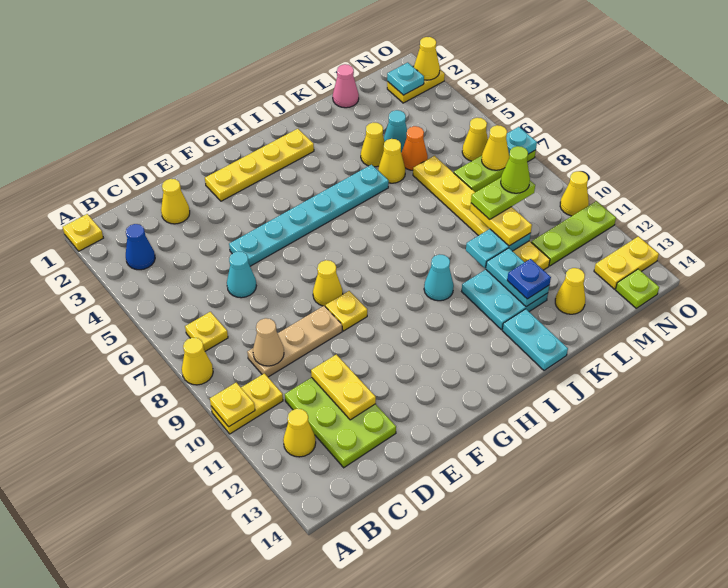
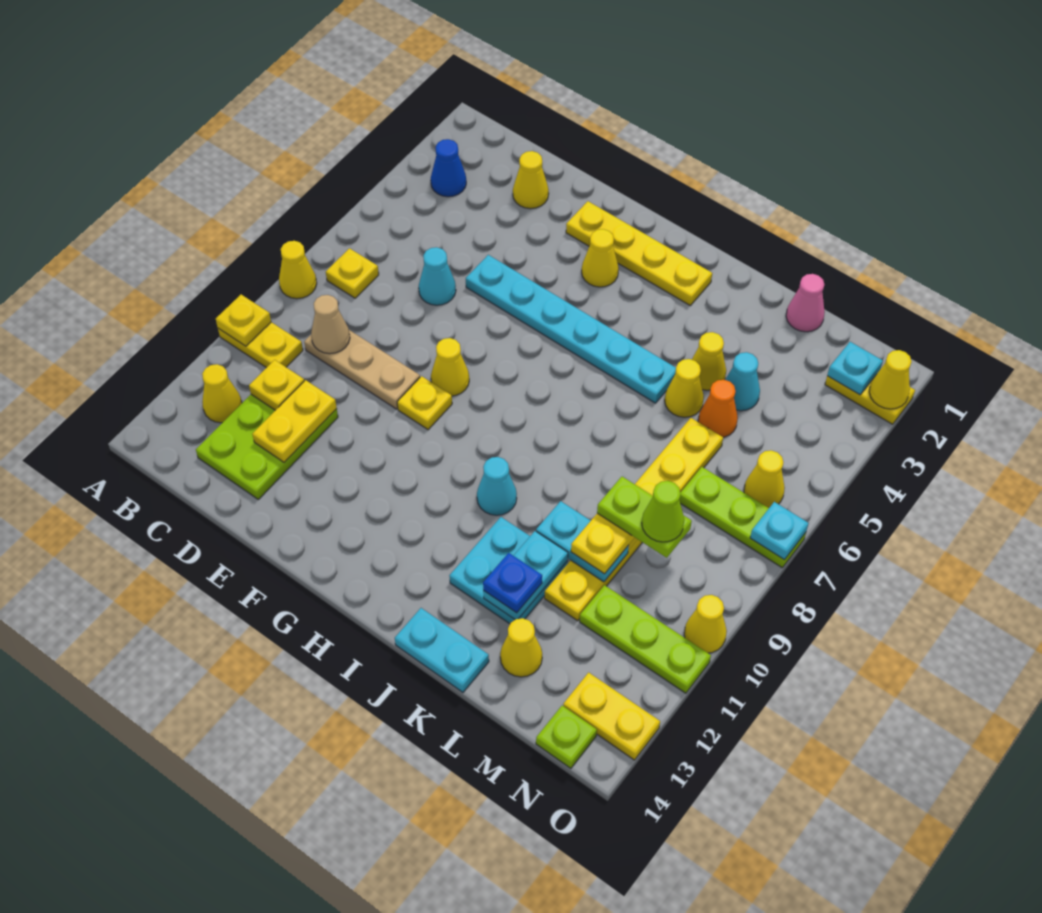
yellow plate A1 level 1 -> yellow plate C11 level 2
cyan plate J13:J14 level 1 -> cyan plate J14:K14 level 1
yellow cone N7 level 2 -> yellow cone G3 level 1

